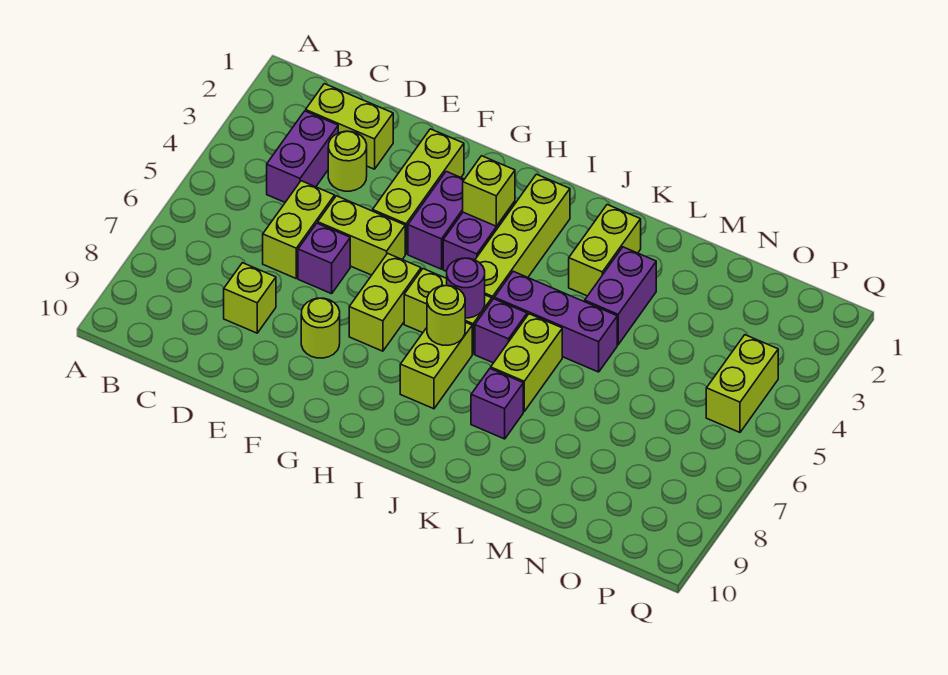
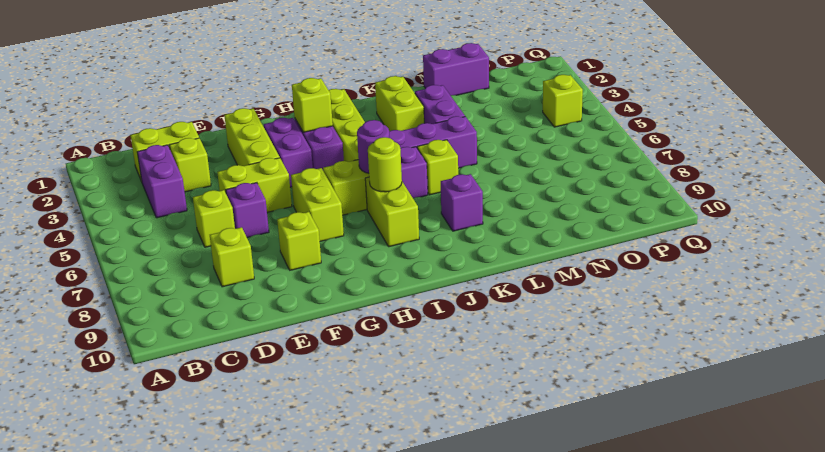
lime round brick D3 level 1 -> lime brick D3 level 1
lime brick D5:D6 level 1 -> lime brick D6 level 1
lime round brick F8 level 1 -> lime brick F8 level 1
lime brick K6:K7 level 1 -> lime brick K6 level 1
none -> purple brick M1:N1 level 1
lime brick P4:P5 level 1 -> lime brick P4 level 1

